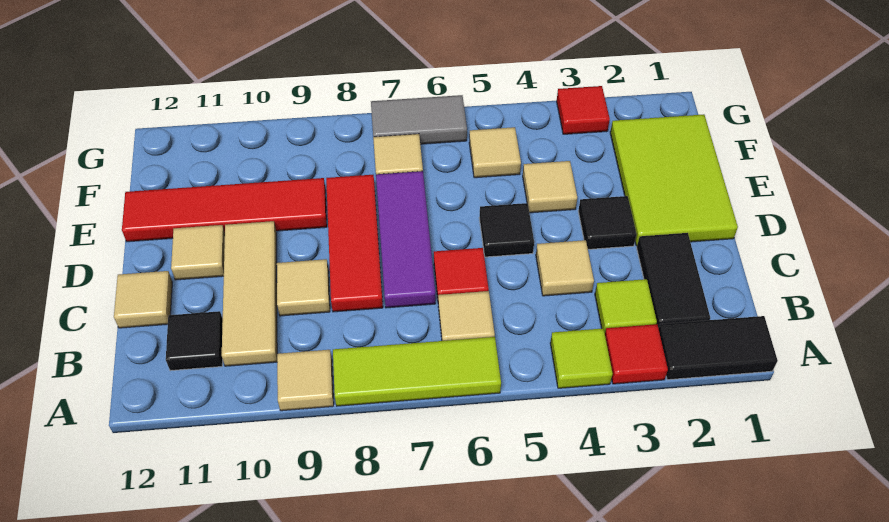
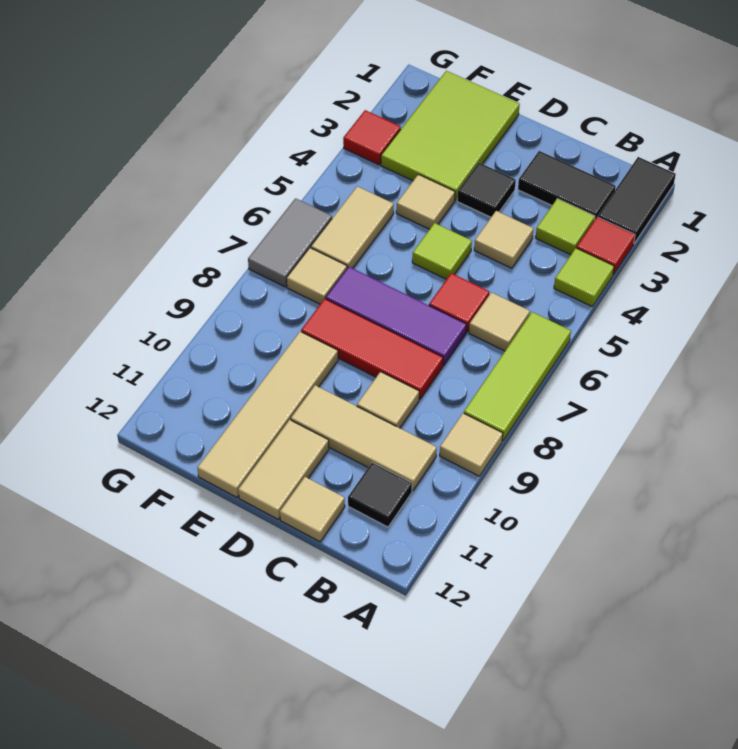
lime tile D1:F2 level 1 -> lime tile E1:F3 level 1
black tile D5 level 1 -> lime tile D5 level 1
tan tile D11 level 1 -> tan tile D11:D12 level 1
red tile E9:E12 level 1 -> tan tile E9:E12 level 1
tan tile F5 level 1 -> tan tile F5:F6 level 1

